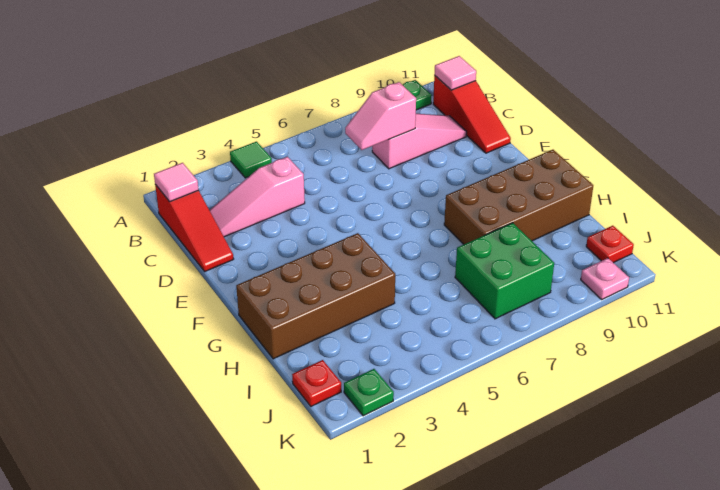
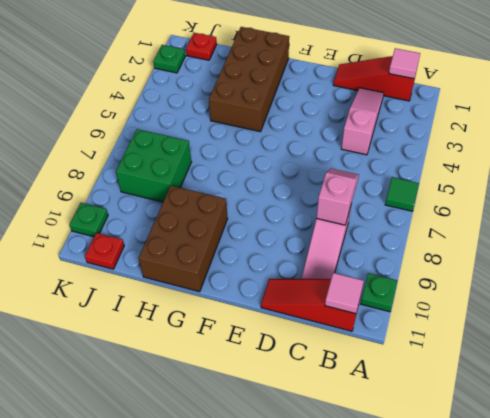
green tile A4 level 1 -> green tile A6 level 1
brown brick G8:H11 level 1 -> brown brick G9:H11 level 1
pink plate K10 level 1 -> green plate K10 level 1

